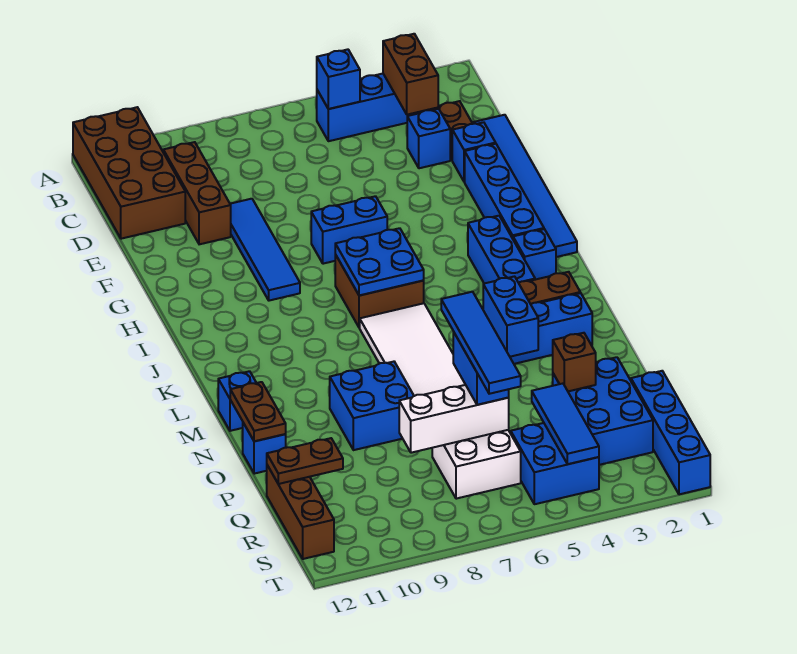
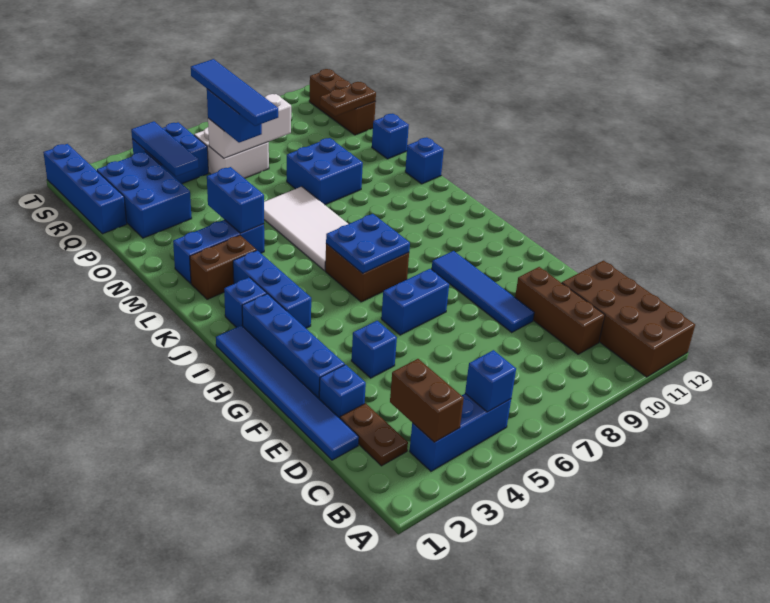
blue brick D3 level 1 -> blue brick F4 level 1
brown plate N12:O12 level 2 -> none
brown brick P3 level 2 -> none

